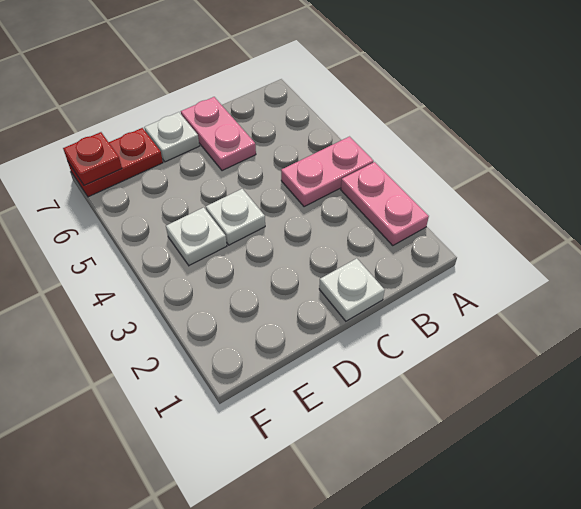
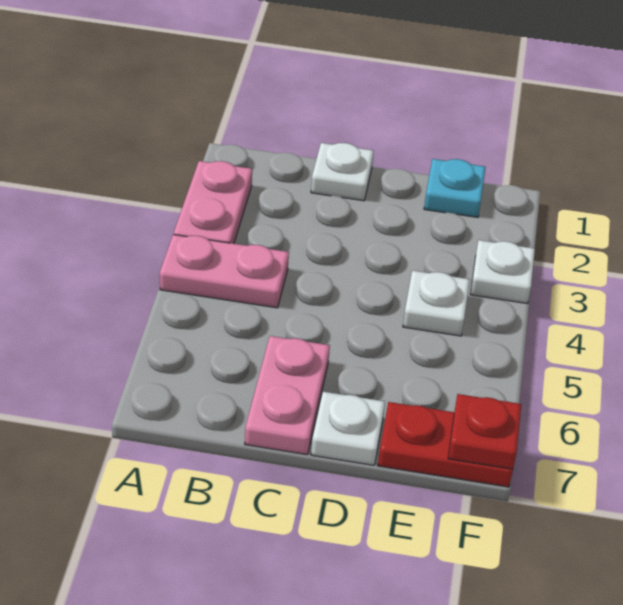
white plate D4 level 1 -> white plate F3 level 1
none -> cyan plate E1 level 1

